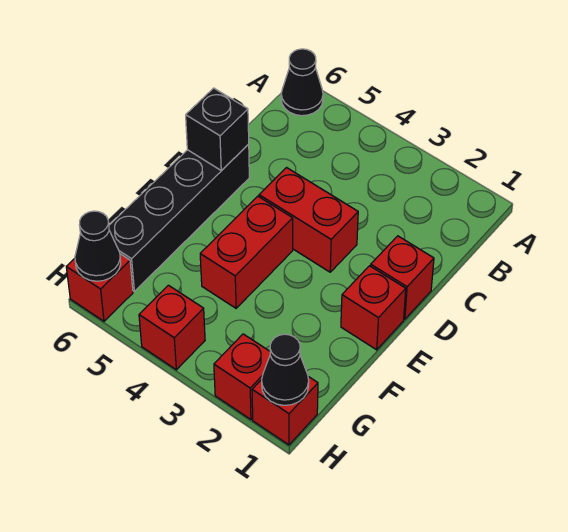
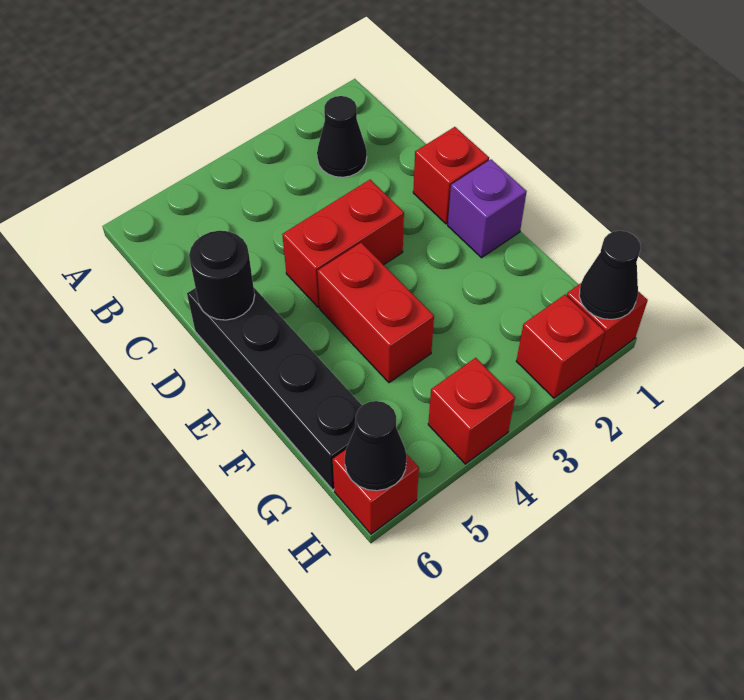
black cone A6 level 1 -> black cone B2 level 1
black brick D6 level 2 -> black round brick D6 level 2
red brick E1 level 1 -> purple brick E1 level 1

